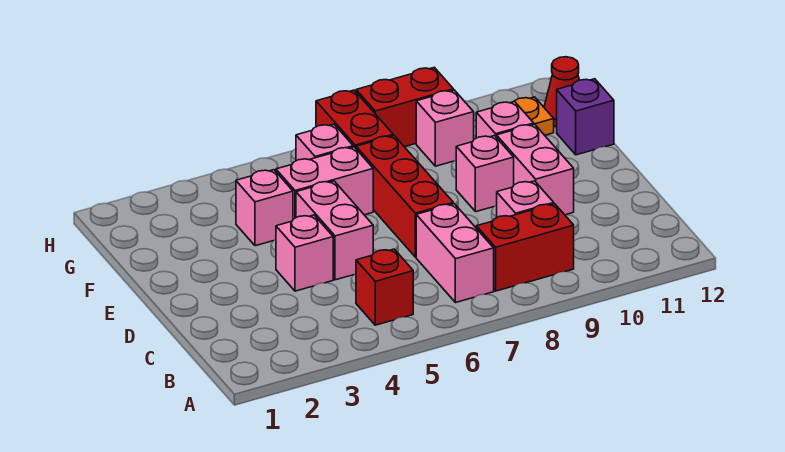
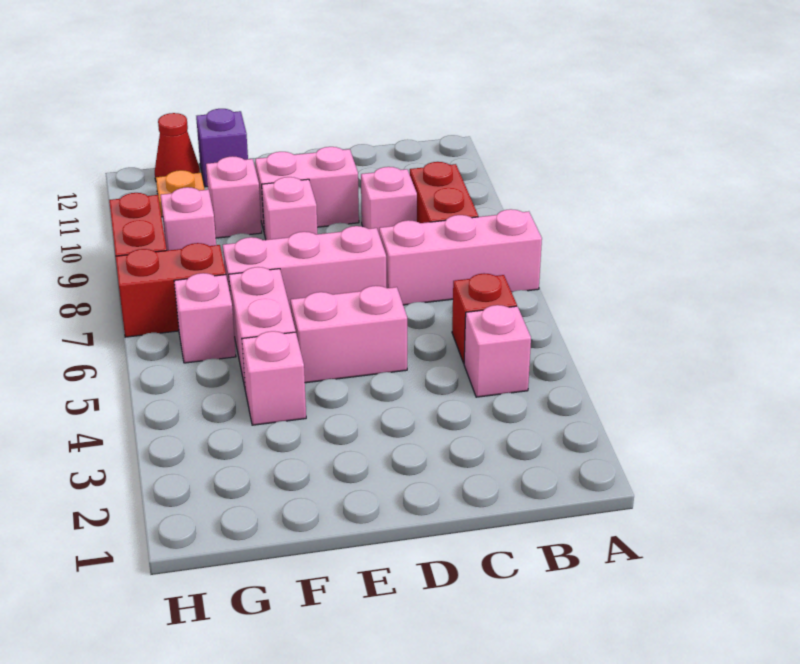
pink brick B7:C7 level 1 -> pink brick A7:C7 level 1
pink brick D4 level 1 -> pink brick B4 level 1
red brick D7:F7 level 1 -> pink brick D7:F7 level 1

